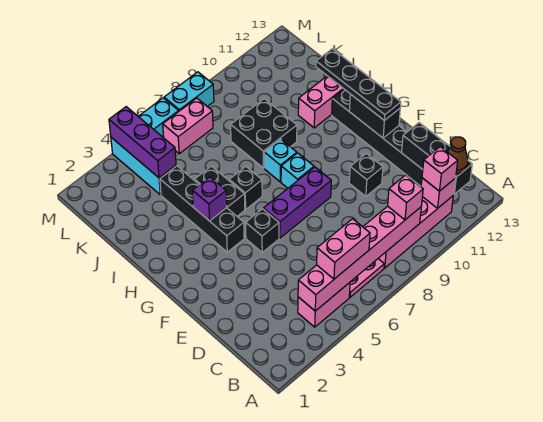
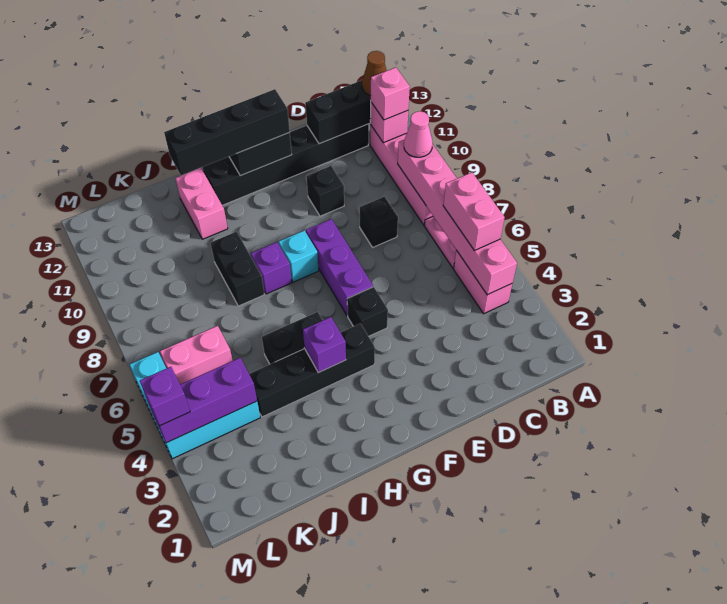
pink brick B9 level 3 -> pink cone B9 level 3
black plate F12:I12 level 3 -> black brick F12:I12 level 3
black brick H6 level 1 -> black brick D8 level 1
cyan brick H8 level 1 -> purple brick H8 level 1
black brick I8:J9 level 1 -> black brick I8:I9 level 1
pink brick L6:L7 level 1 -> pink brick K6:L6 level 1
none -> purple brick M4 level 3
cyan brick M7:M8 level 1 -> none

